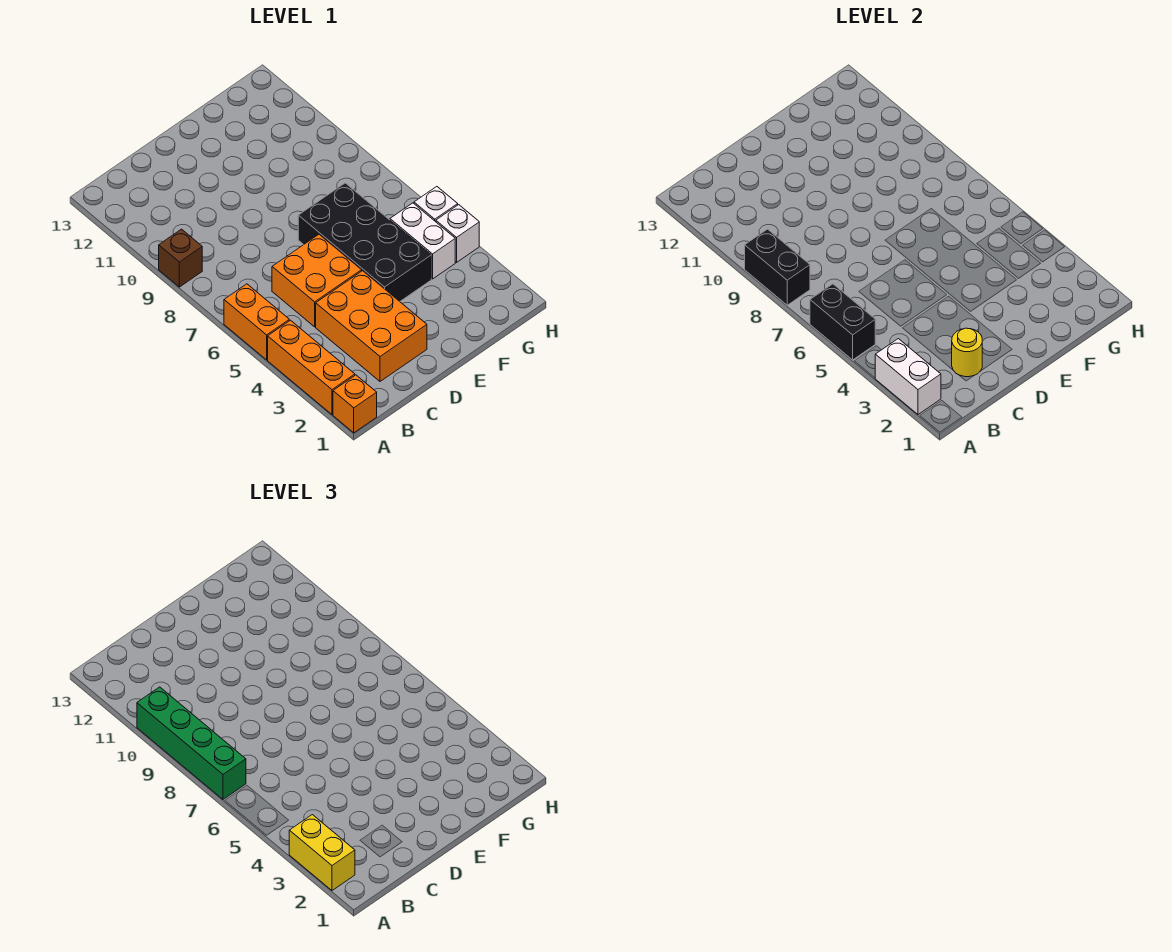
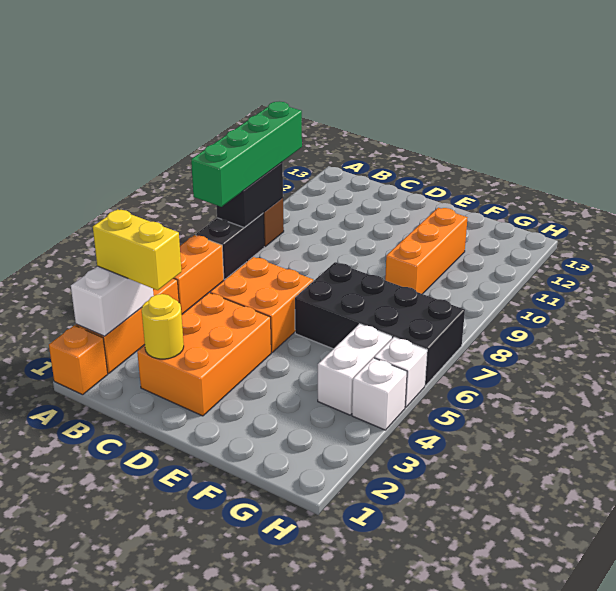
yellow brick A2:A3 level 3 -> yellow brick A3:B3 level 3
black brick A5:A6 level 2 -> black brick A7:A8 level 1
black brick E4:F7 level 1 -> black brick E6:H7 level 1
none -> orange brick F9:F11 level 1

